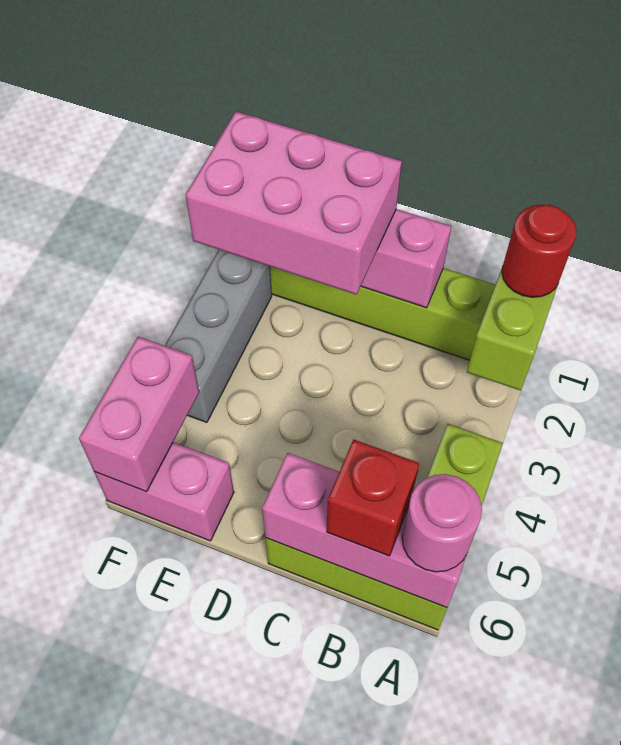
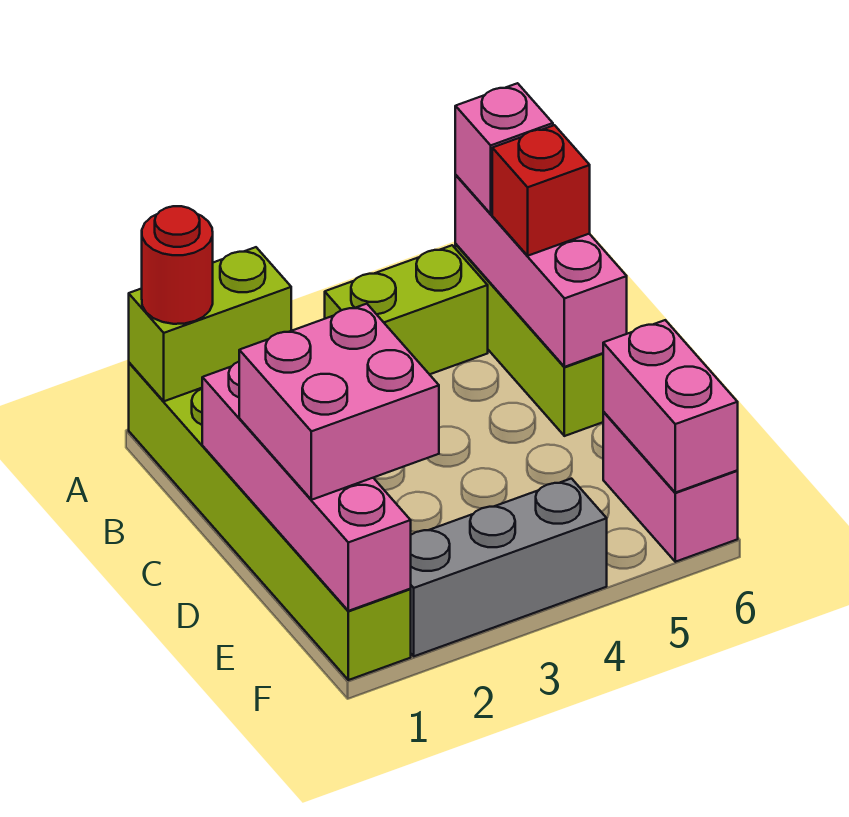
pink round brick A6 level 3 -> pink brick A6 level 3
pink brick D1:F2 level 3 -> pink brick D1:E2 level 3
pink brick F5:F6 level 2 -> pink brick E6:F6 level 2

